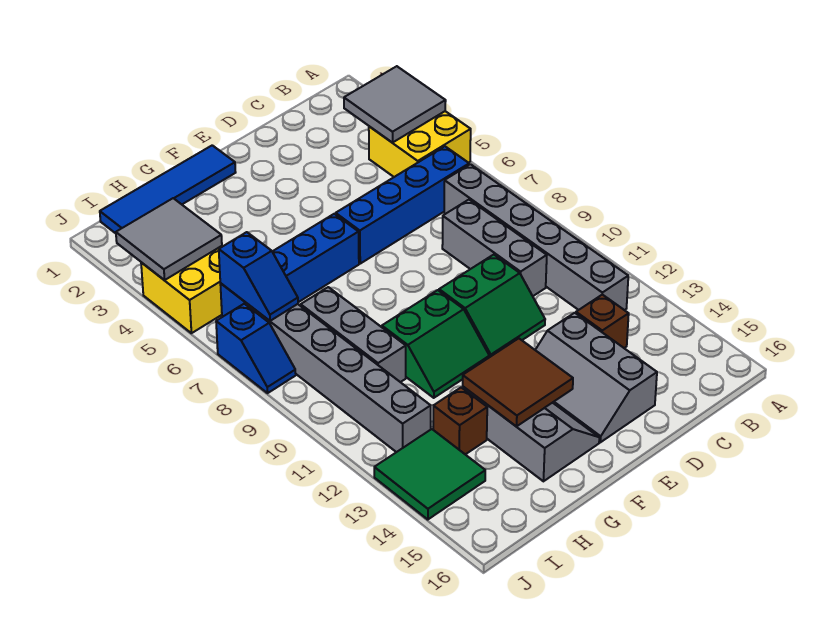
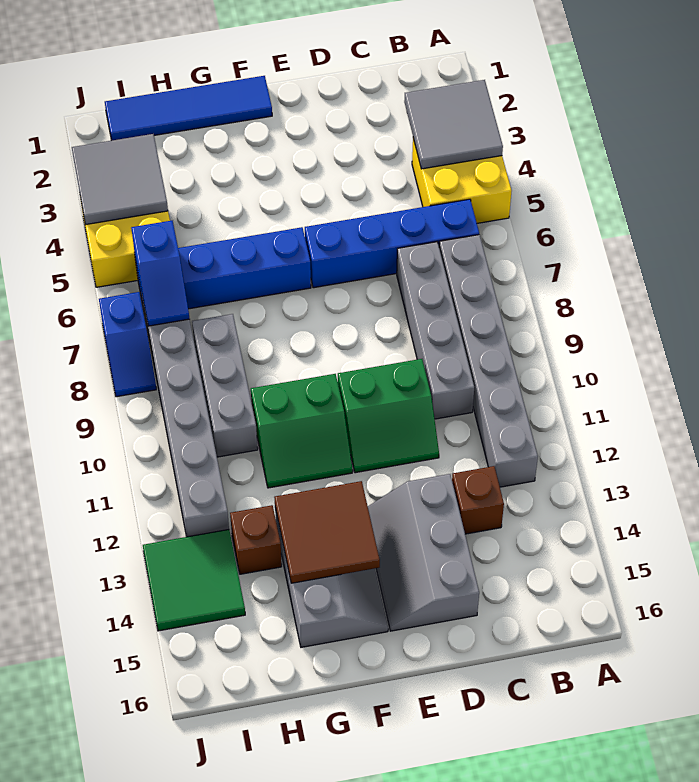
grey brick C8:C10 level 1 -> grey brick C7:C10 level 1

